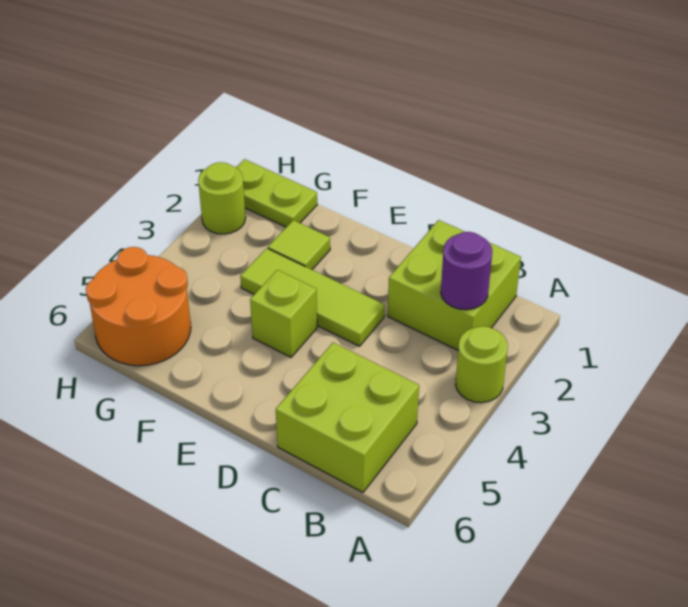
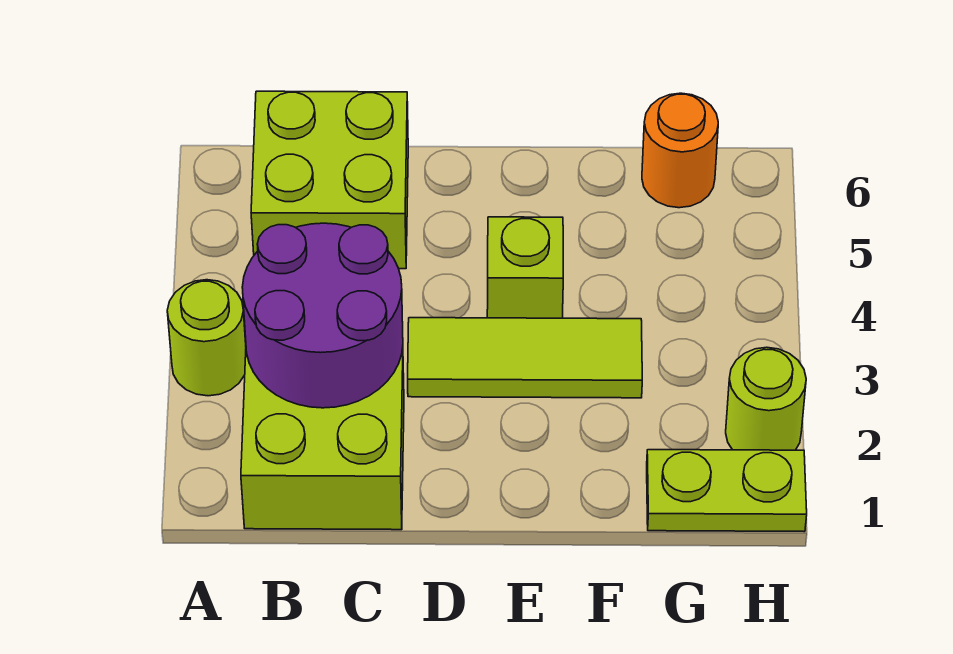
purple round brick B2 level 2 -> purple round brick B2:C3 level 2
lime tile F2 level 1 -> none
orange round brick G5:H6 level 1 -> orange round brick G6 level 1

